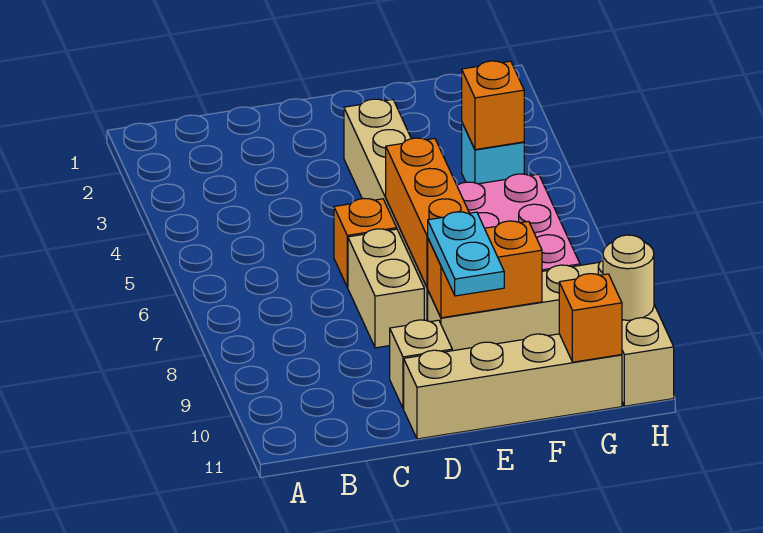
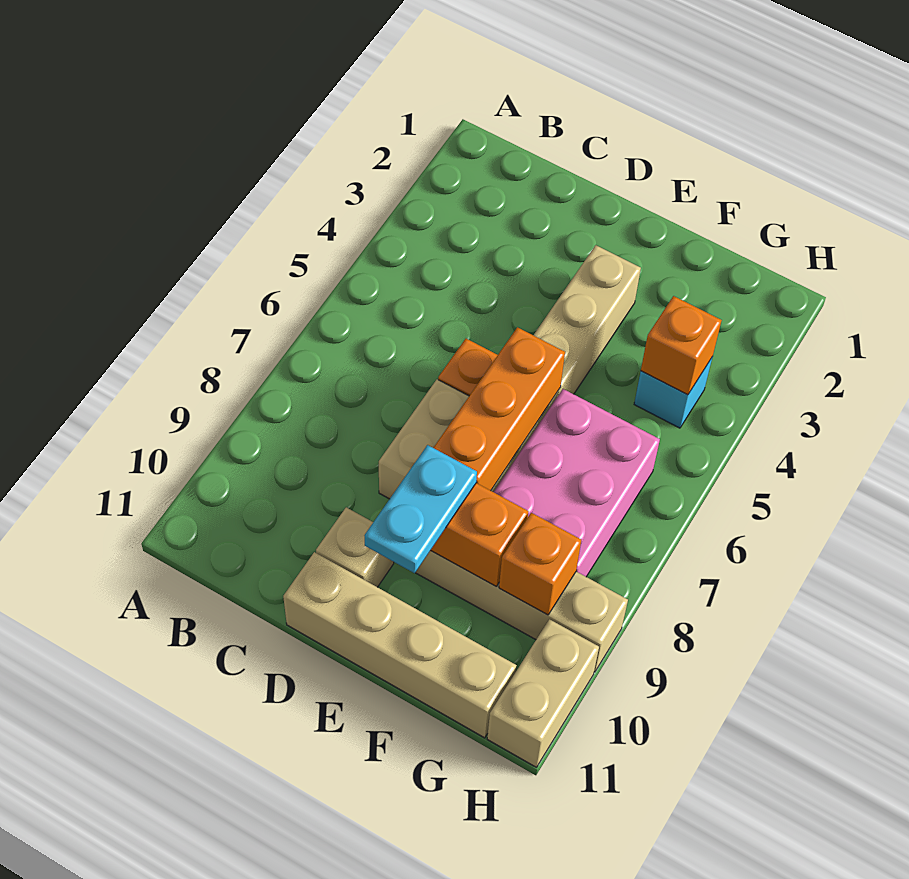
orange brick G11 level 2 -> orange brick G9 level 2
tan round brick H10 level 2 -> none

